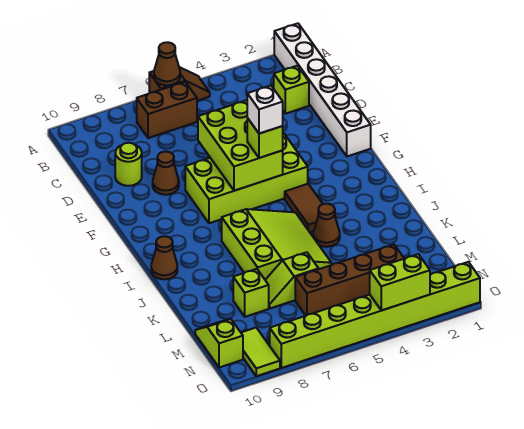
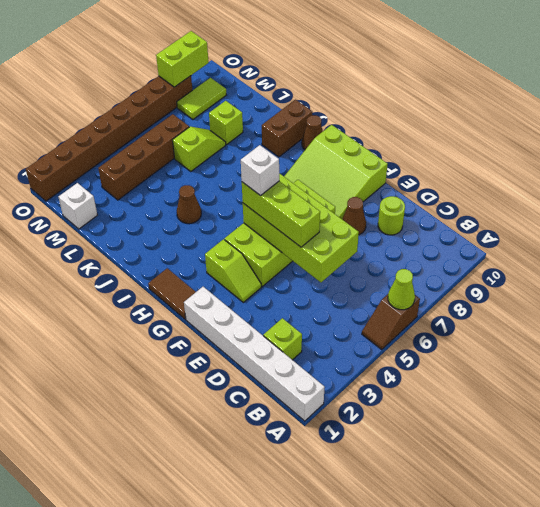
brown cone A6 level 2 -> lime cone A6 level 2
brown brick B6:B7 level 1 -> brown brick J9:J10 level 1
lime brick E5:G6 level 2 -> lime brick D5:G6 level 2
lime brick G5 level 3 -> lime brick E5:G5 level 3
brown tile H4:I4 level 1 -> brown tile G1:H1 level 1
lime slope I5:K7 level 1 top 7 -> lime slope F8:H10 level 1 top 10
none -> white brick M1 level 1
lime slope M10:N10 level 1 top N -> lime slope F3:G3 level 1 top G
lime tile N9:O9 level 1 -> lime tile N8:N9 level 1
lime brick O1:O8 level 1 -> brown brick O1:O8 level 1
lime brick O3:O4 level 2 -> lime brick O8:O9 level 2

